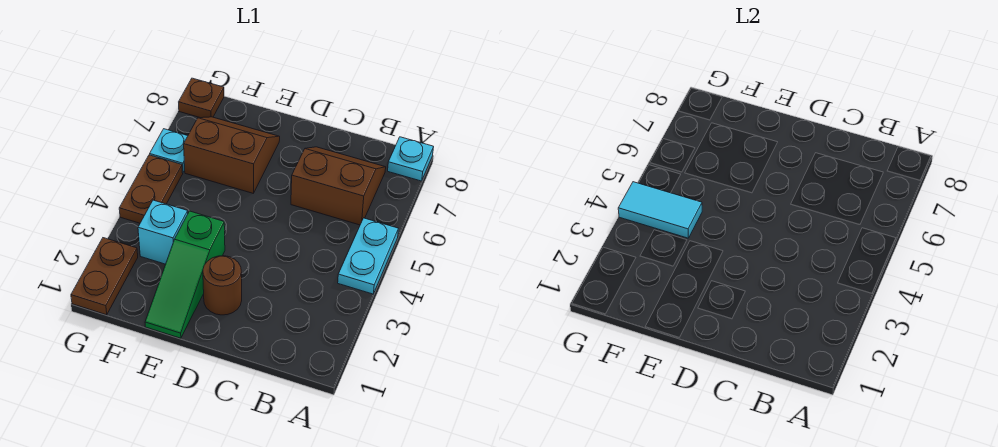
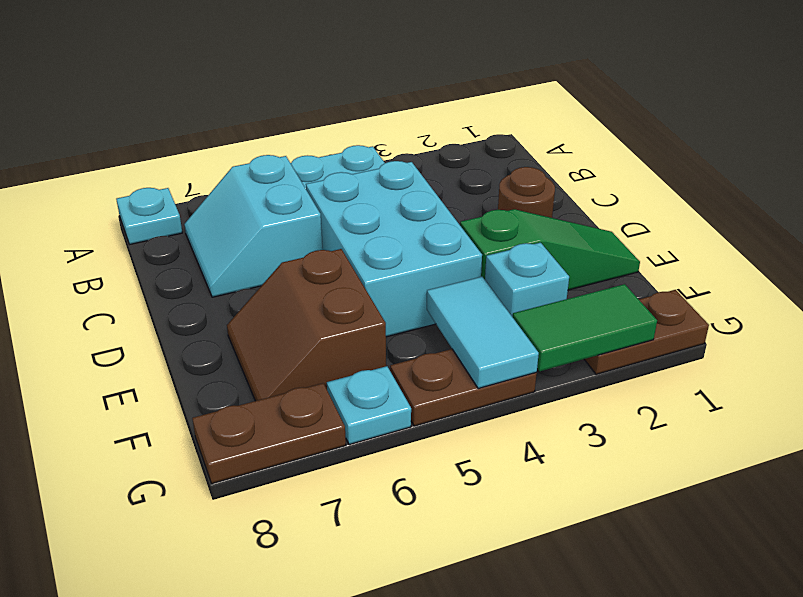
brown slope B6:C7 level 1 top 6 -> cyan slope B6:C7 level 1 top 6
none -> cyan brick C4:E5 level 1
none -> green tile G2:G3 level 2
brown plate G8 level 1 -> brown plate G7:G8 level 1

